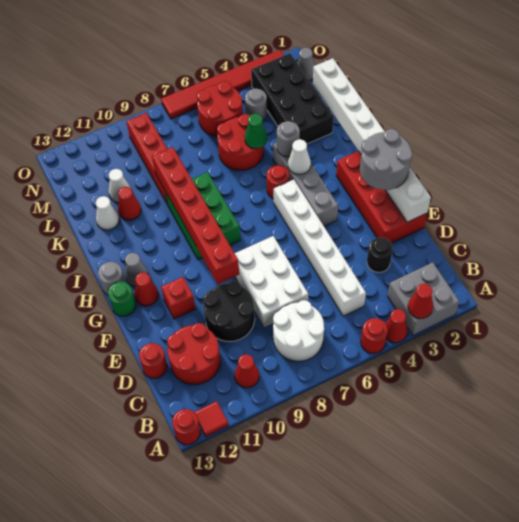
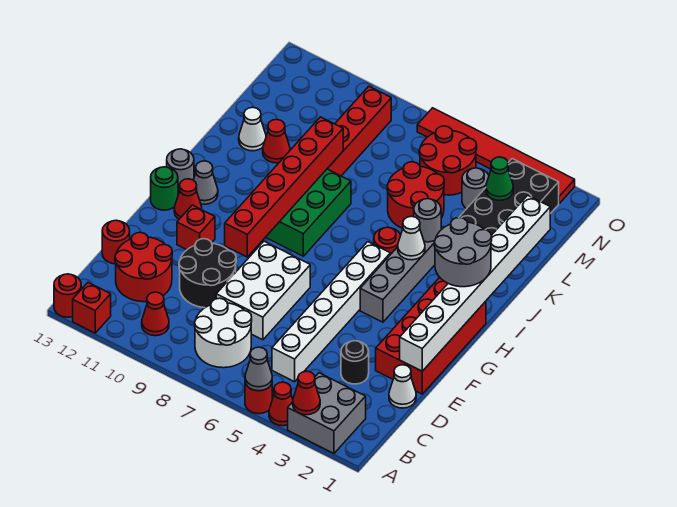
red tile A12 level 1 -> red brick A12 level 1
grey round brick F1:G2 level 3 -> grey round brick H1:I2 level 3
green cone K5 level 2 -> green cone M3 level 2
white cone L11 level 1 -> white cone D1 level 1
grey cone N1 level 1 -> grey cone A5 level 2

